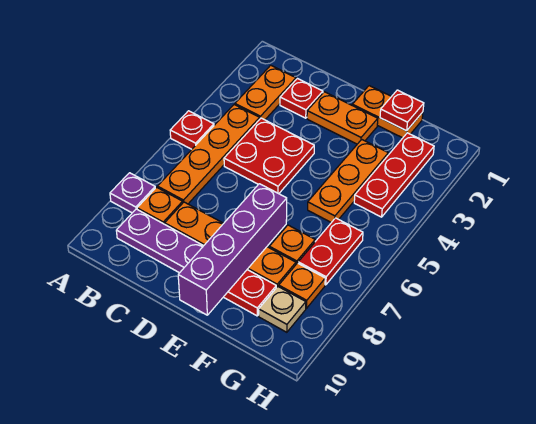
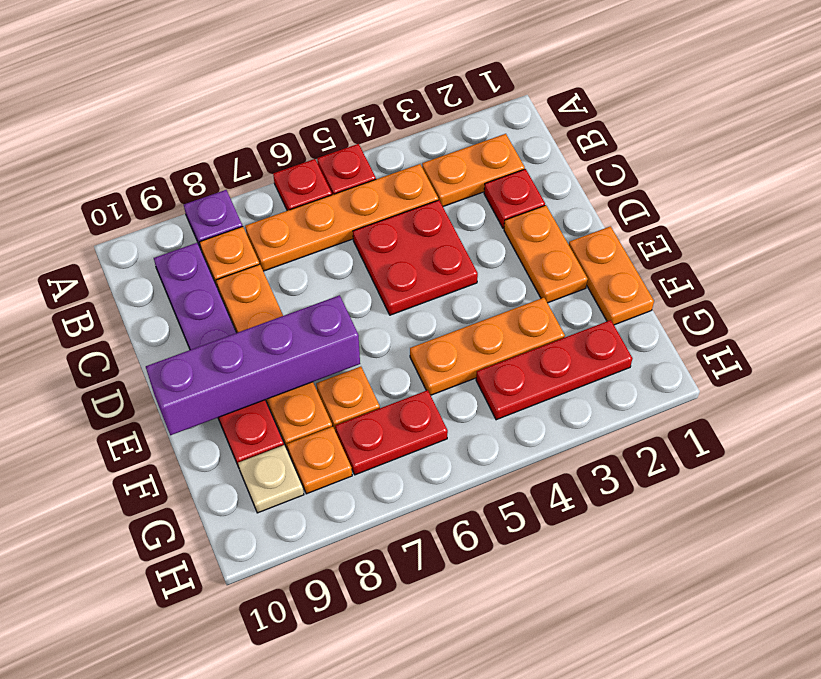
red plate F1 level 2 -> red plate A6 level 1

